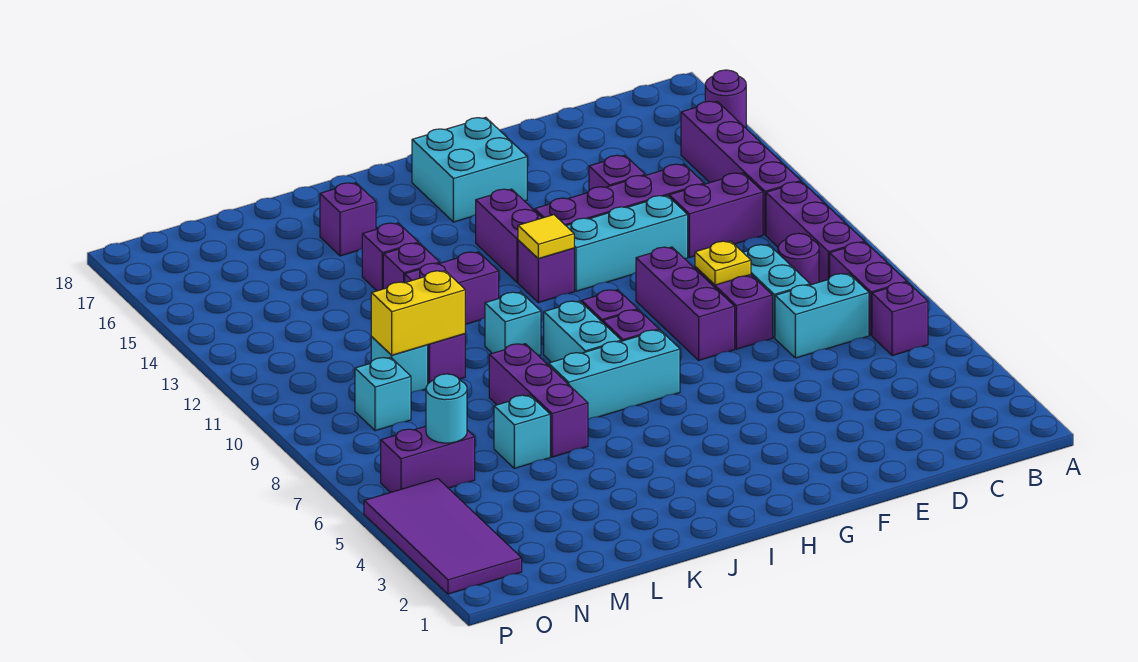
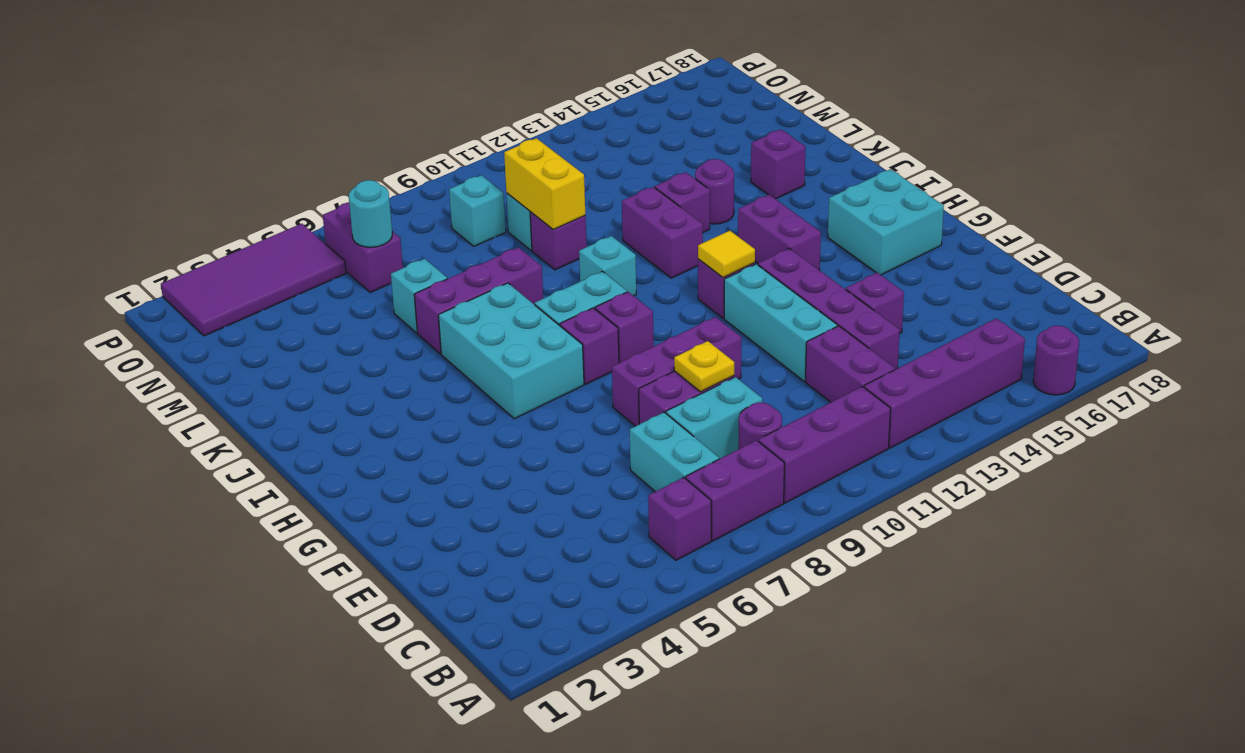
cyan brick H7:J7 level 1 -> cyan brick H6:J7 level 1
purple brick H13:H14 level 1 -> purple brick H14:I14 level 1
purple brick K14 level 1 -> purple round brick K14 level 1

